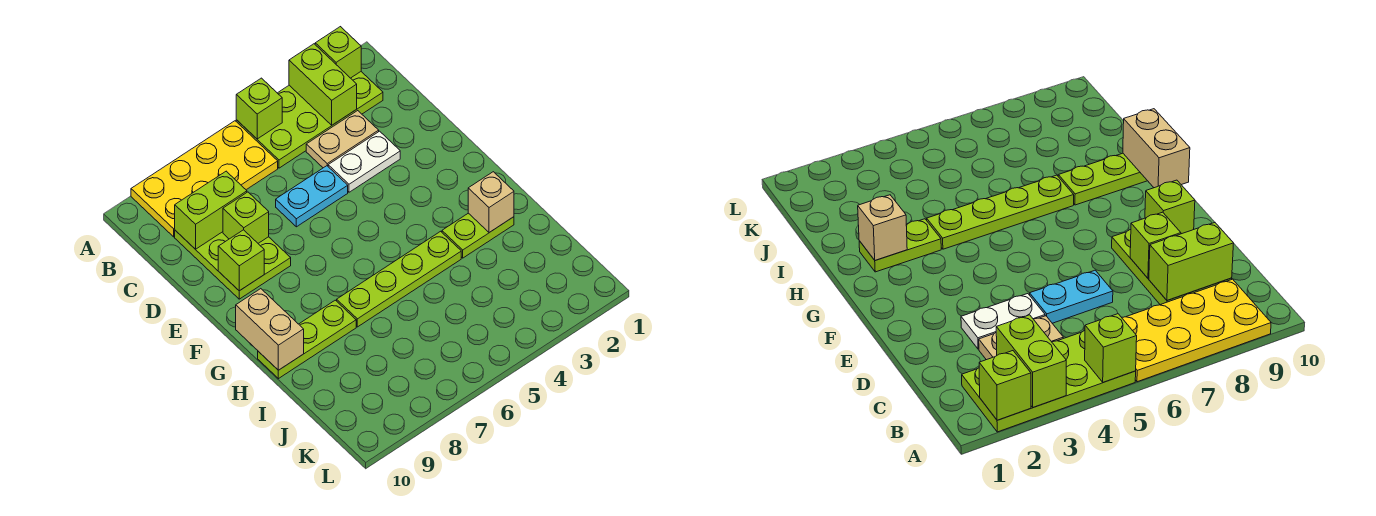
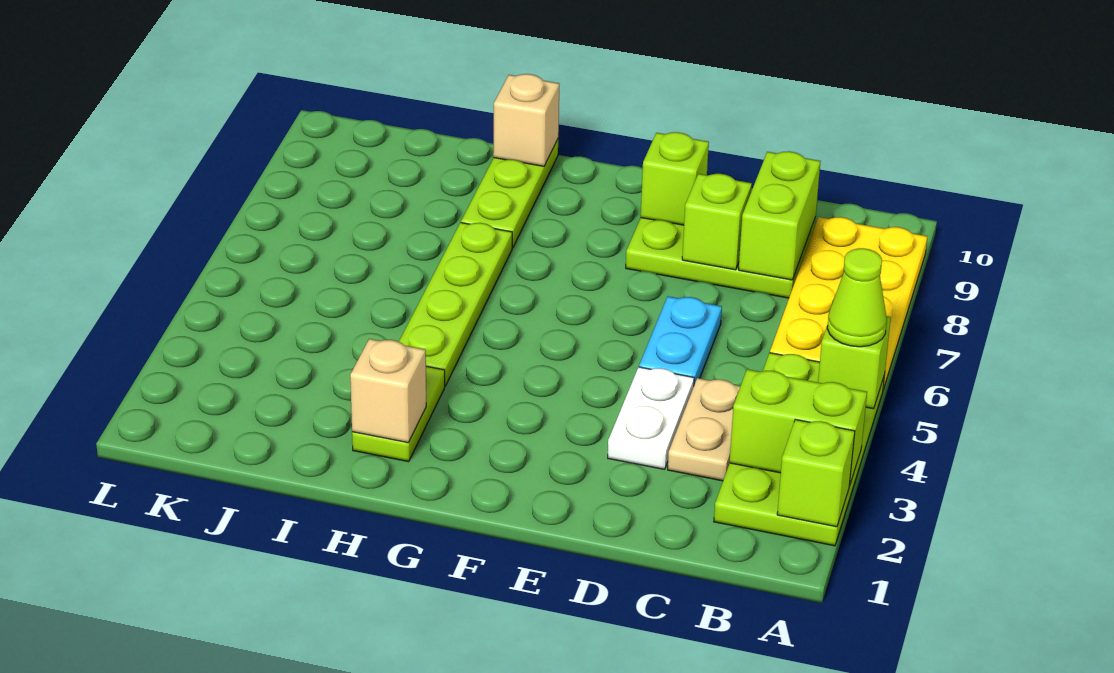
none -> lime cone A5 level 3
tan brick G10:H10 level 2 -> tan brick H10 level 2

